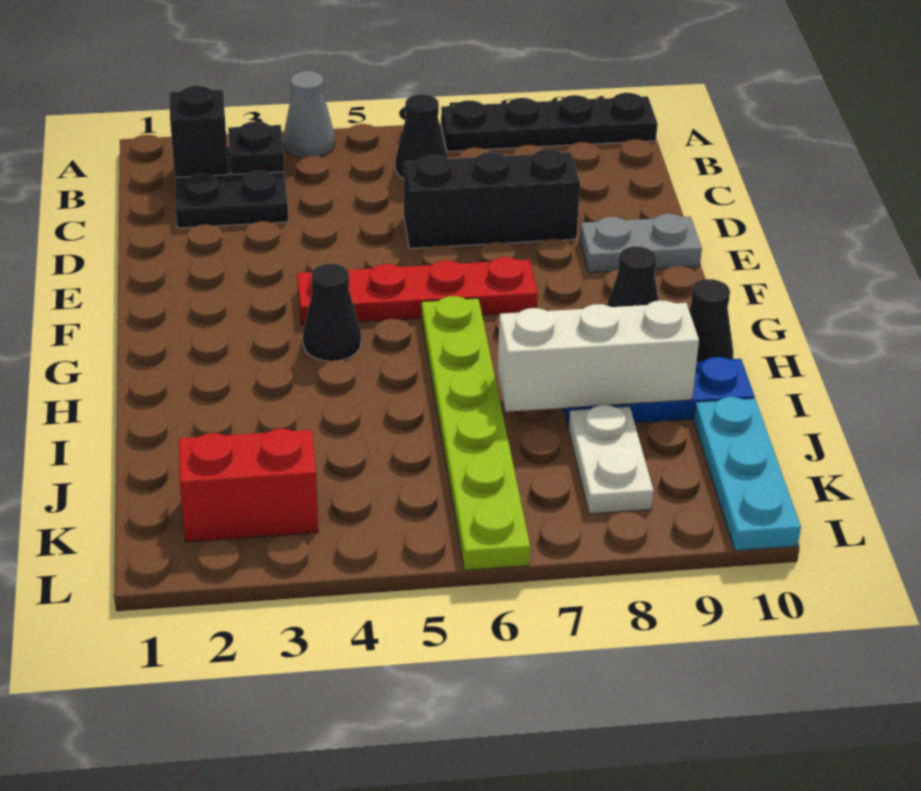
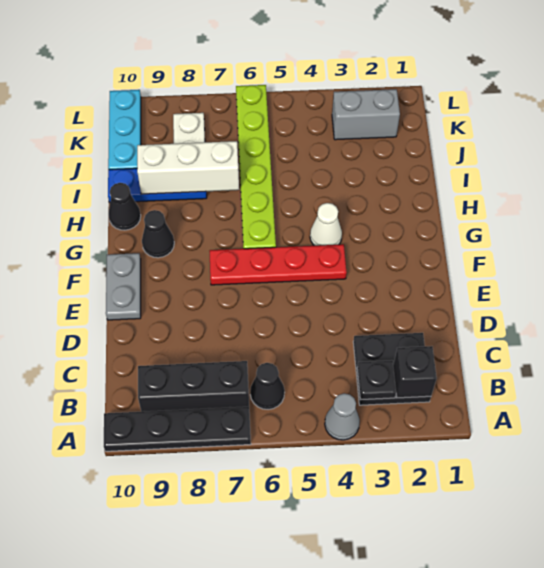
black brick D6:D8 level 1 -> black brick B7:B9 level 1
grey plate E9:E10 level 1 -> grey plate E10:F10 level 1
black cone G4 level 1 -> white cone G4 level 1
red brick K2:K3 level 1 -> grey brick K2:K3 level 1

